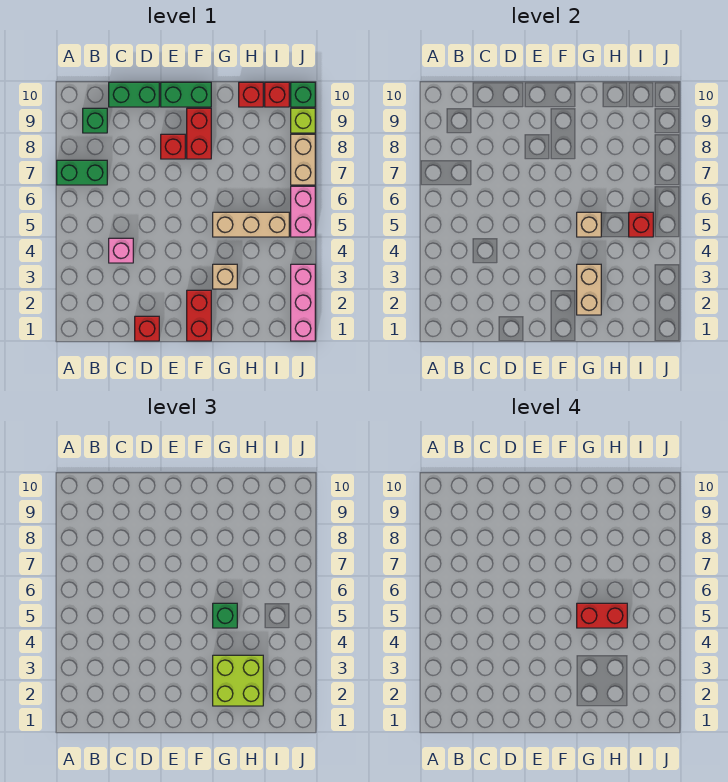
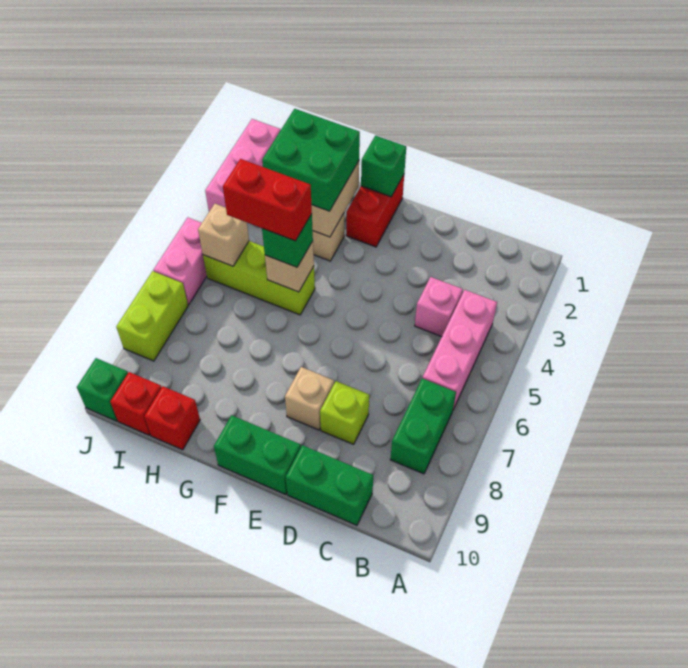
green brick A7:B7 level 1 -> green brick B7:B8 level 1
none -> pink brick B4:B6 level 1
green brick B9 level 1 -> green brick F1 level 2
red brick D1 level 1 -> none
red brick E8 level 1 -> tan brick E8 level 1
red brick F8:F9 level 1 -> none
lime brick G2:H3 level 3 -> green brick G2:H3 level 3
tan brick G5:I5 level 1 -> lime brick G5:I5 level 1
red brick I5 level 2 -> tan brick I5 level 2
tan brick J7:J8 level 1 -> lime brick J7:J8 level 1
lime brick J9 level 1 -> lime brick D8 level 1

